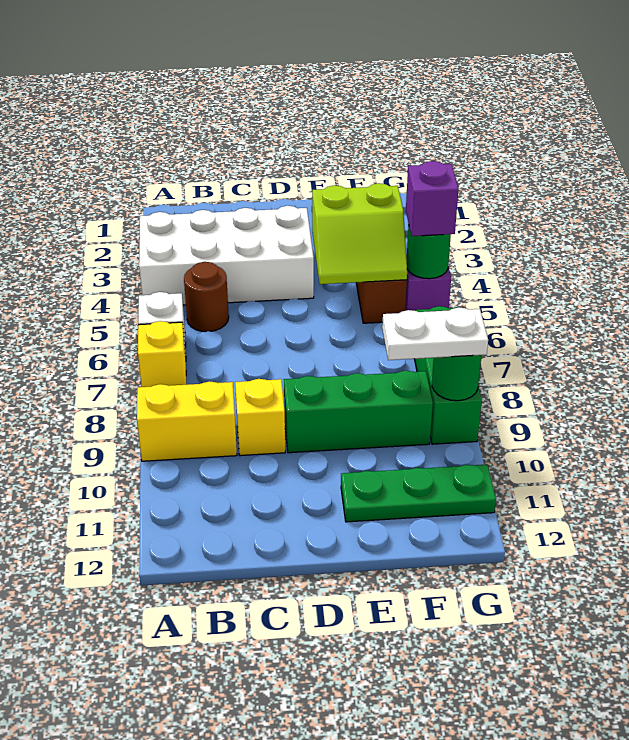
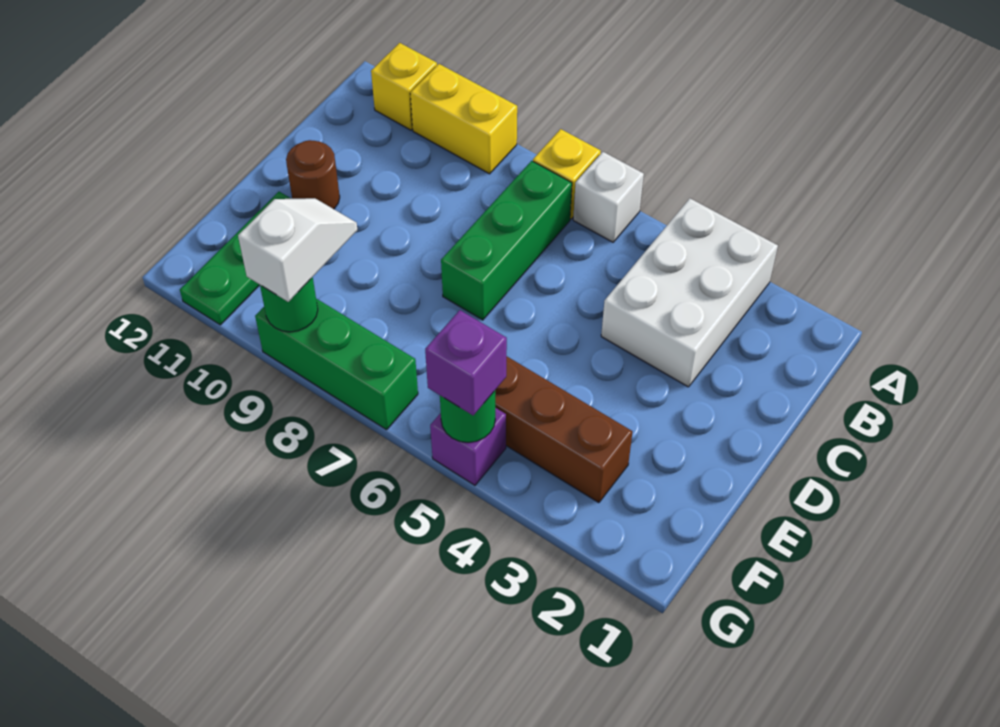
white brick A3:D4 level 1 -> white brick A3:C4 level 1
yellow brick A9:B9 level 1 -> yellow brick A9:A10 level 1
brown round brick B5 level 1 -> brown round brick D11 level 1
yellow brick C9 level 1 -> yellow brick A11 level 1
green brick D9:F9 level 1 -> green brick B7:D7 level 1
lime slope E4:F5 level 2 top 4 -> none
white plate F9:G9 level 3 -> white slope F9:G9 level 3 top G

